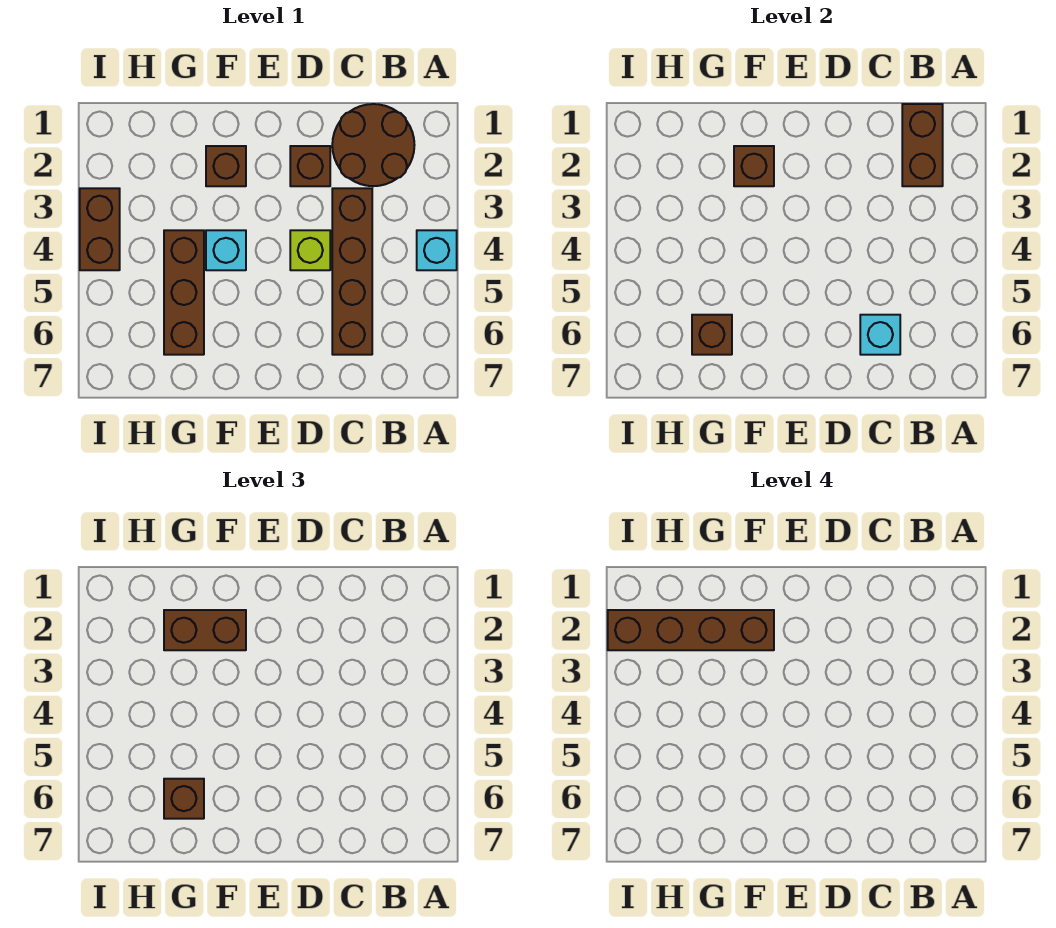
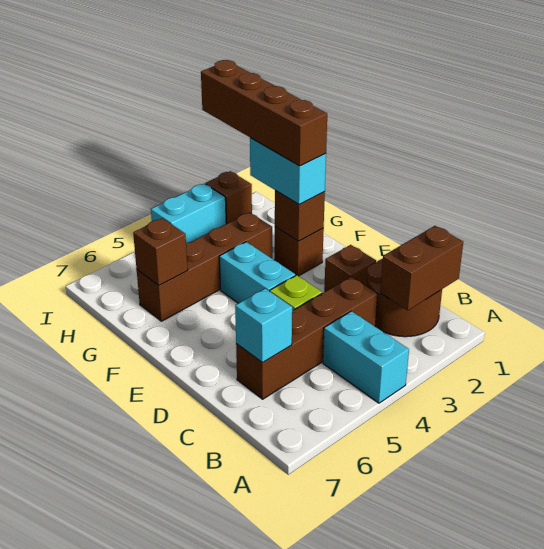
cyan brick A4 level 1 -> cyan brick A4:B4 level 1
brown brick F2:G2 level 3 -> cyan brick F2:G2 level 3
cyan brick F4 level 1 -> cyan brick E4:F4 level 1
brown brick G4:G6 level 1 -> brown brick G3:G6 level 1
brown brick G6 level 3 -> brown brick I2 level 1
brown brick I3:I4 level 1 -> cyan brick I3:I4 level 1

